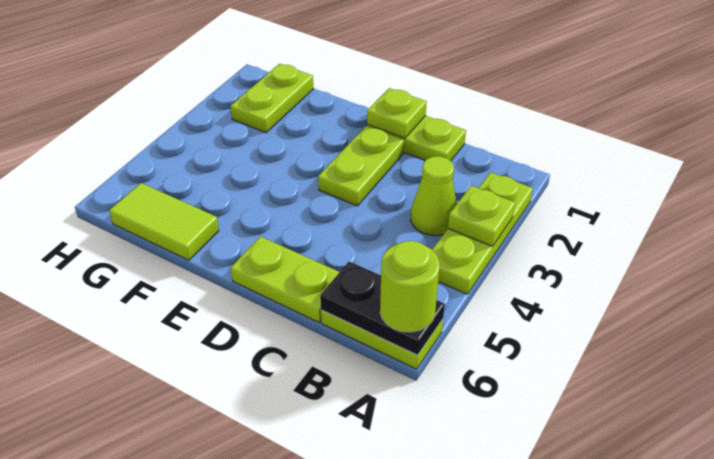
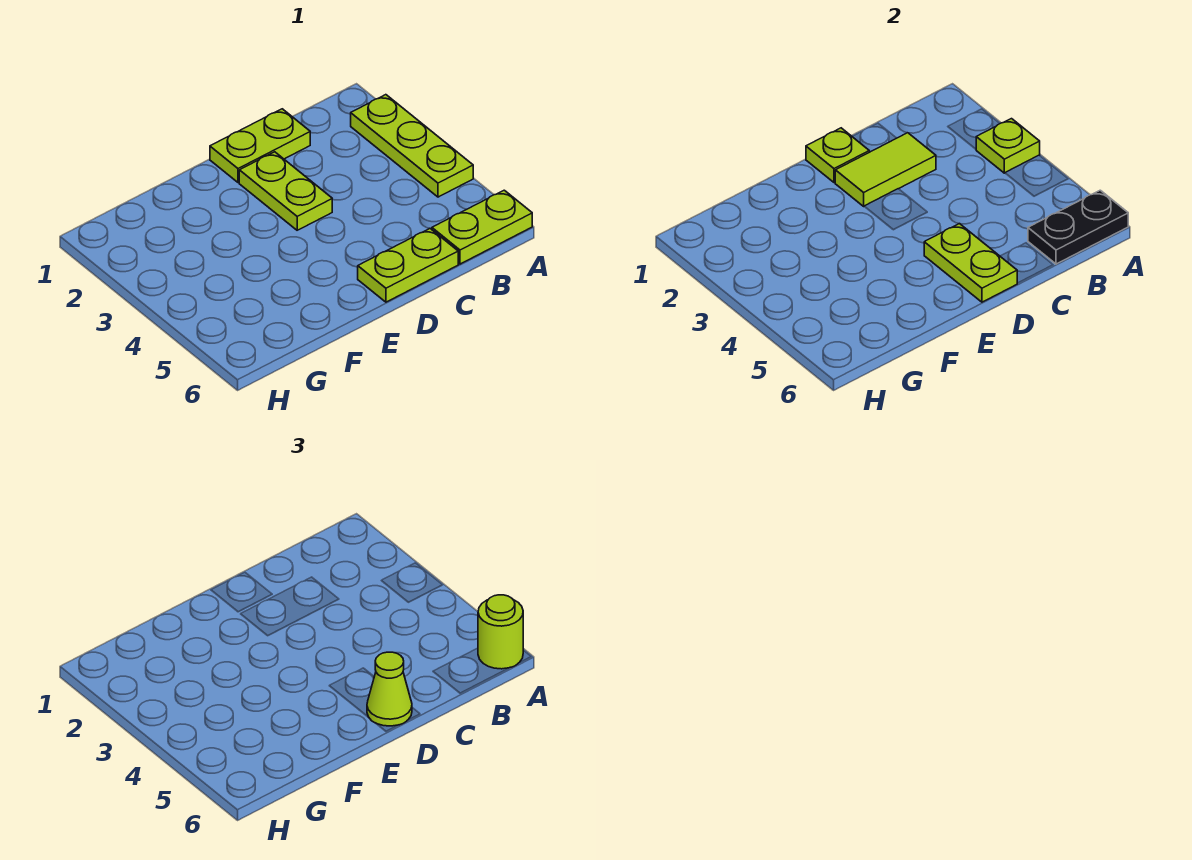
lime cone B3 level 1 -> lime cone D6 level 3
lime tile F6:G6 level 1 -> lime tile C2:D2 level 2
lime plate G1:G2 level 1 -> lime plate D5:D6 level 2

